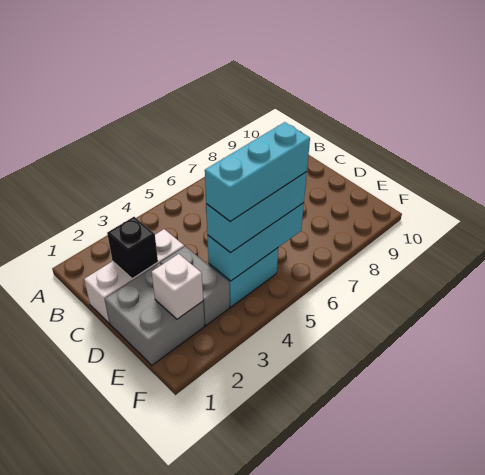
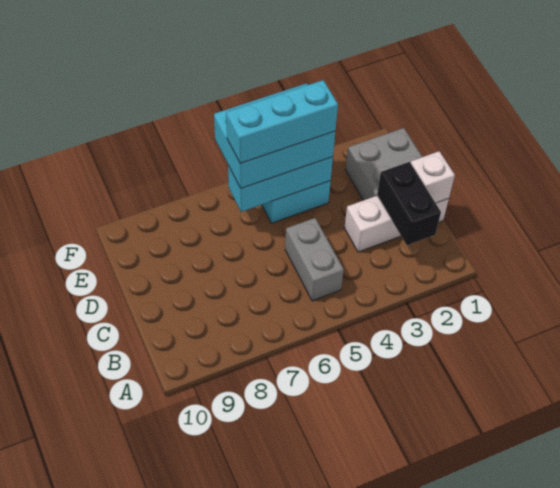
black brick C2 level 2 -> black brick B2:C2 level 2
grey brick D3:E3 level 1 -> grey brick B5:C5 level 1
white brick E2 level 2 -> white brick C1 level 2
cyan brick E4:E6 level 3 -> cyan brick E4:F6 level 3

